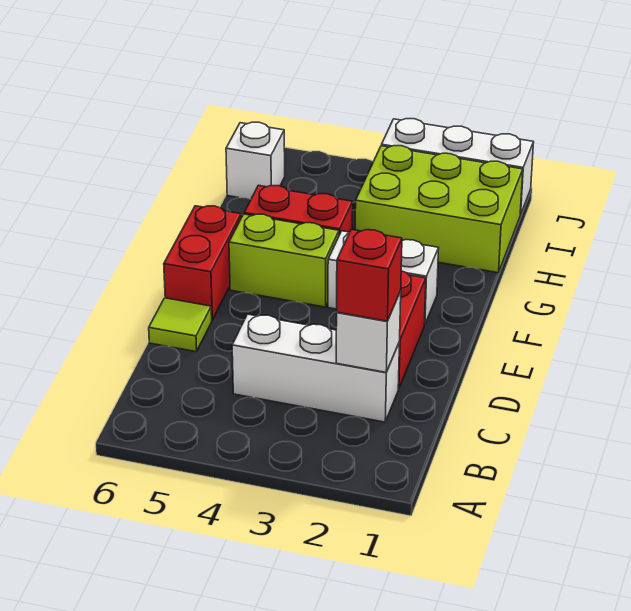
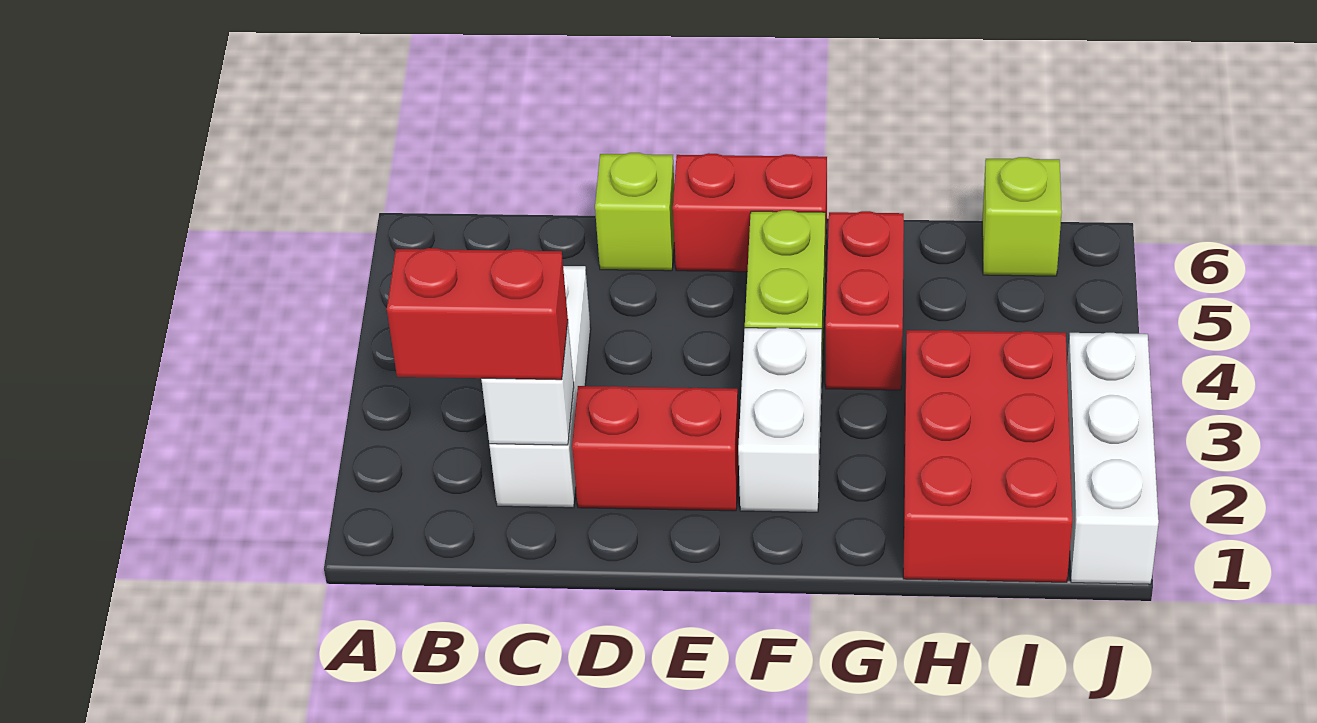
red brick C2 level 3 -> red brick B2:C2 level 3
lime tile D6 level 1 -> lime brick D6 level 1
lime brick H1:I3 level 1 -> red brick H1:I3 level 1
white brick I6 level 1 -> lime brick I6 level 1

